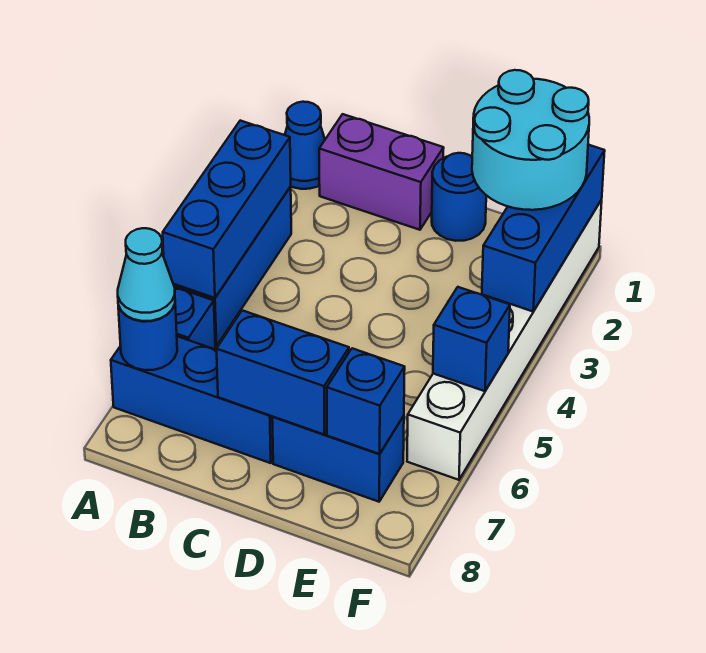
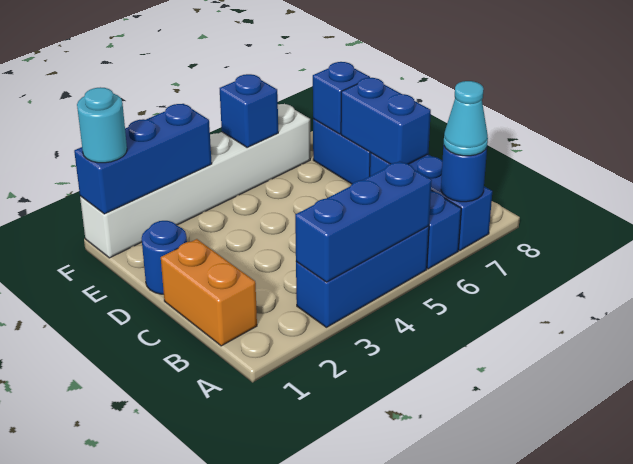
blue cone A1 level 1 -> none
purple brick B1:C1 level 1 -> orange brick B1:C1 level 1
cyan round brick E1:F2 level 3 -> cyan round brick F1 level 3

